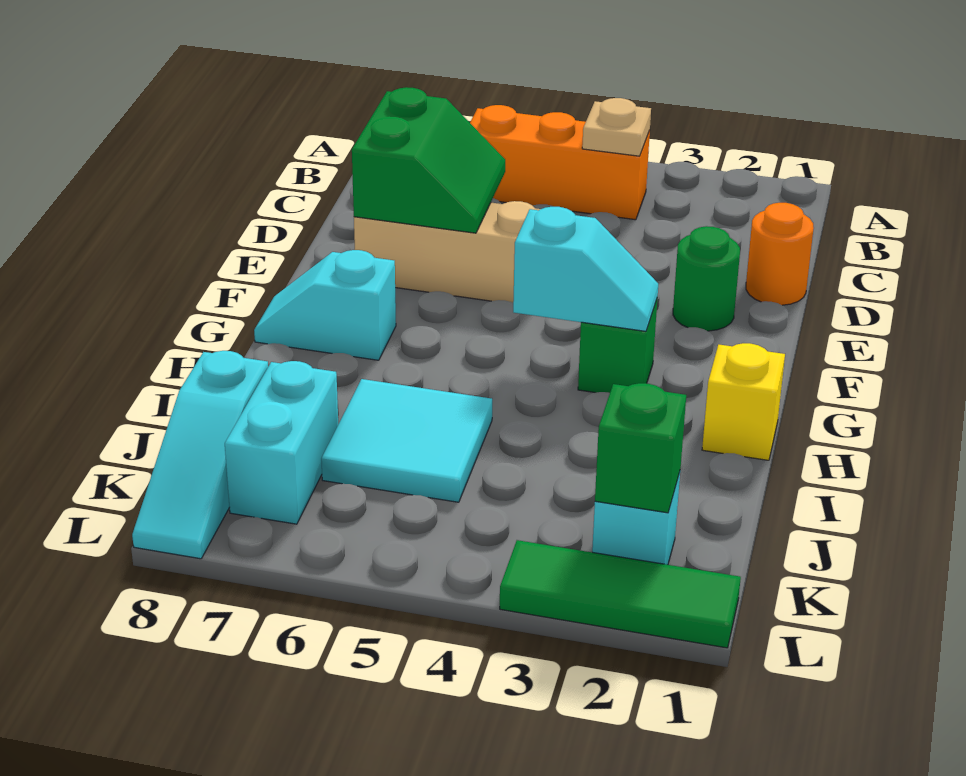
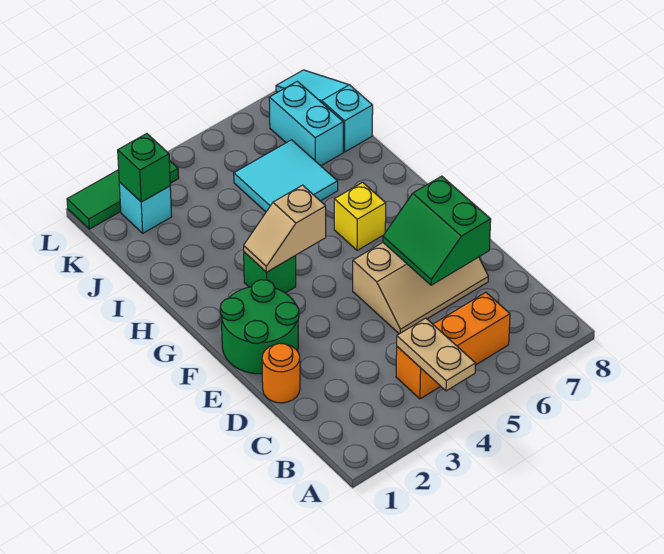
tan plate B4 level 2 -> tan plate A4:B4 level 2
green round brick E2 level 1 -> green round brick E1:F2 level 1
cyan slope G3:G4 level 2 top 4 -> tan slope G3:G4 level 2 top 4
cyan slope G7:G8 level 1 top 7 -> none
yellow brick H1 level 1 -> yellow brick G6 level 1

